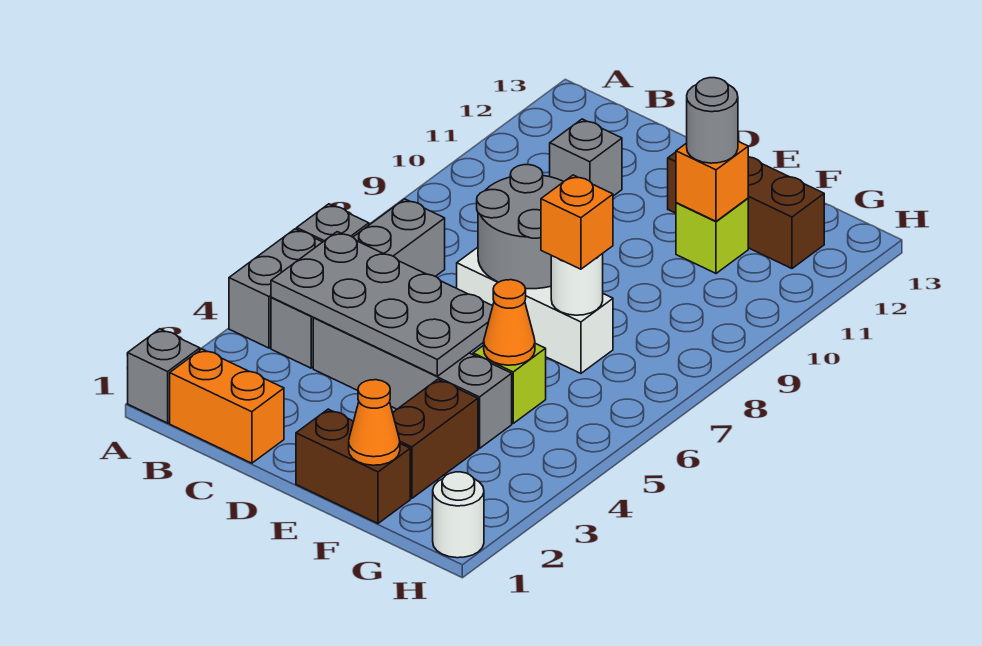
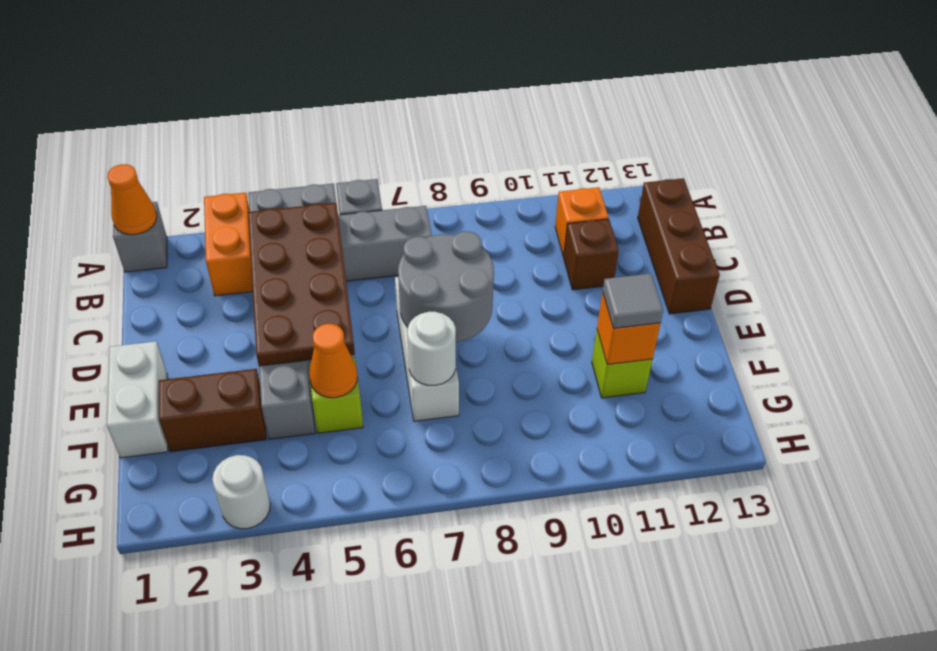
orange brick B1:C1 level 1 -> orange brick A3:B3 level 1
grey plate B4:E5 level 2 -> brown plate B4:E5 level 2
grey brick C11 level 1 -> brown brick C11 level 1
brown brick E1:F1 level 1 -> white brick E1:F1 level 1
brown brick E12:G12 level 1 -> brown brick B13:D13 level 1
orange cone F1 level 2 -> orange cone A1 level 2
orange brick F7 level 3 -> orange brick B11 level 1
grey round brick F11 level 3 -> grey tile F11 level 3
white round brick H1 level 1 -> white round brick H3 level 1

